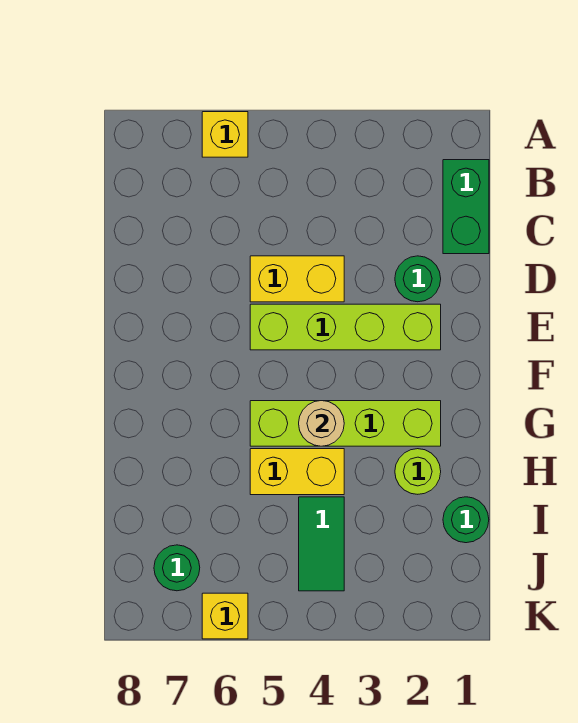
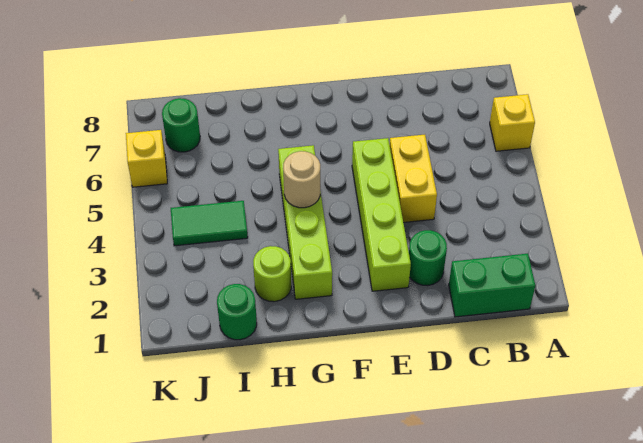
yellow brick H4:H5 level 1 -> none

